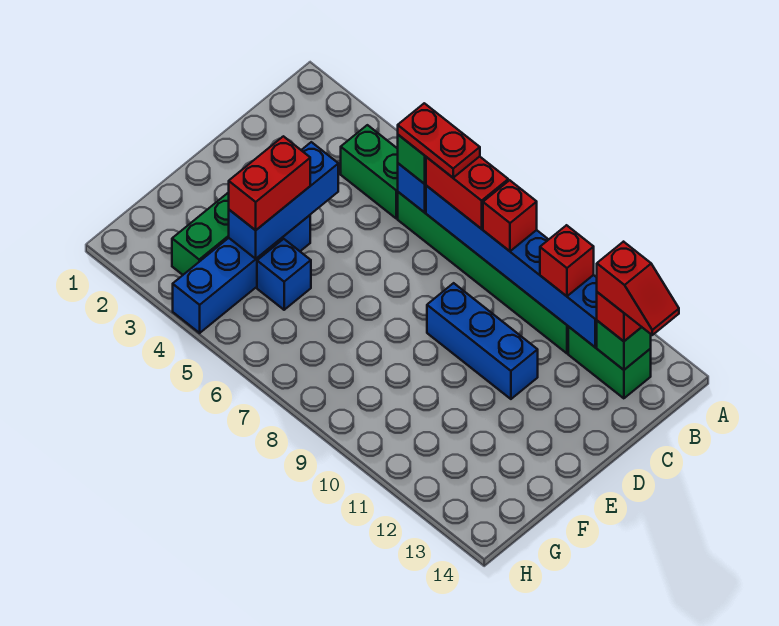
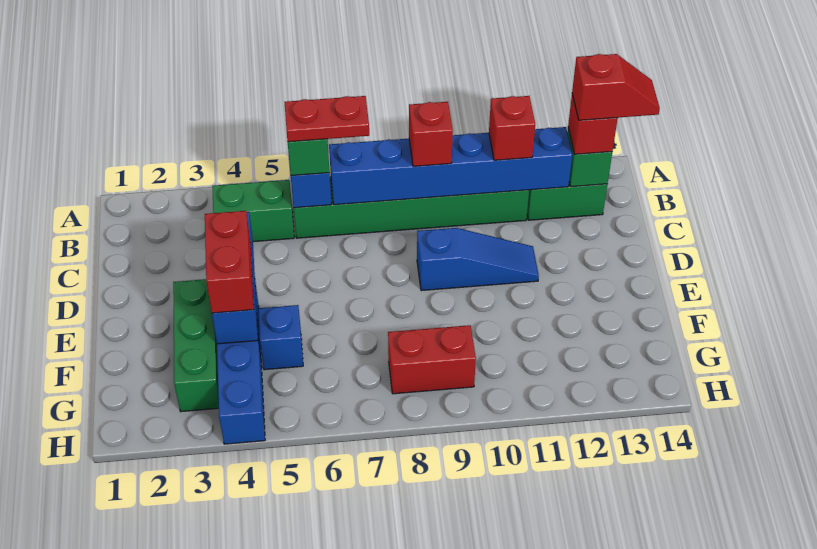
red brick B7:B8 level 3 -> red brick G8:G9 level 1
blue brick D9:D11 level 1 -> blue slope D9:D11 level 1 top 9

